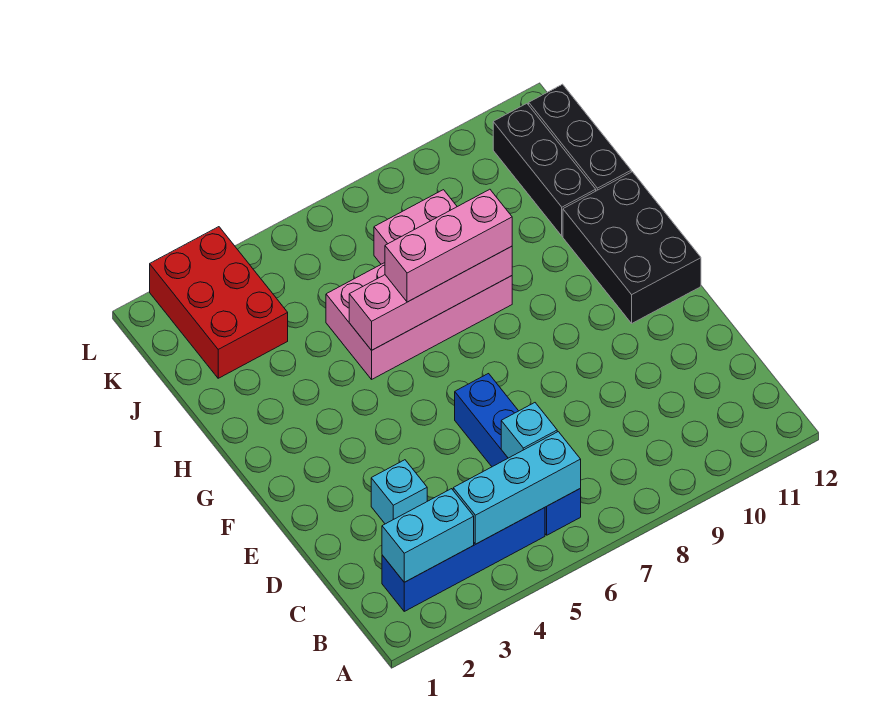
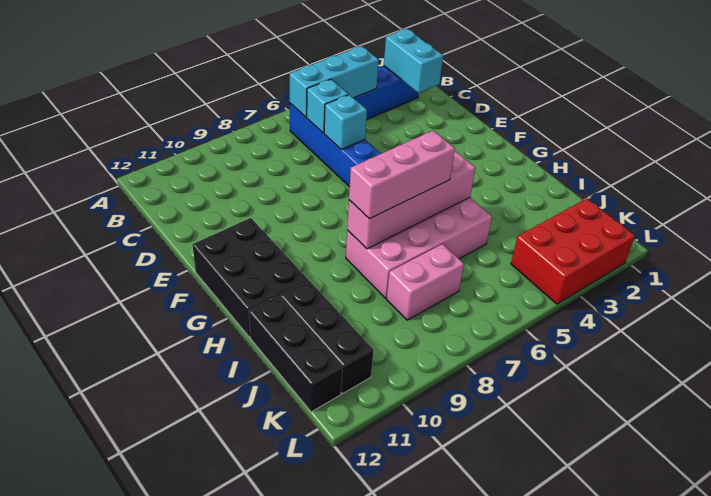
cyan brick B2:B3 level 2 -> cyan brick B2:C2 level 2
cyan brick D3 level 1 -> cyan brick D6 level 2
red brick J2:L3 level 1 -> red brick K2:L4 level 1

